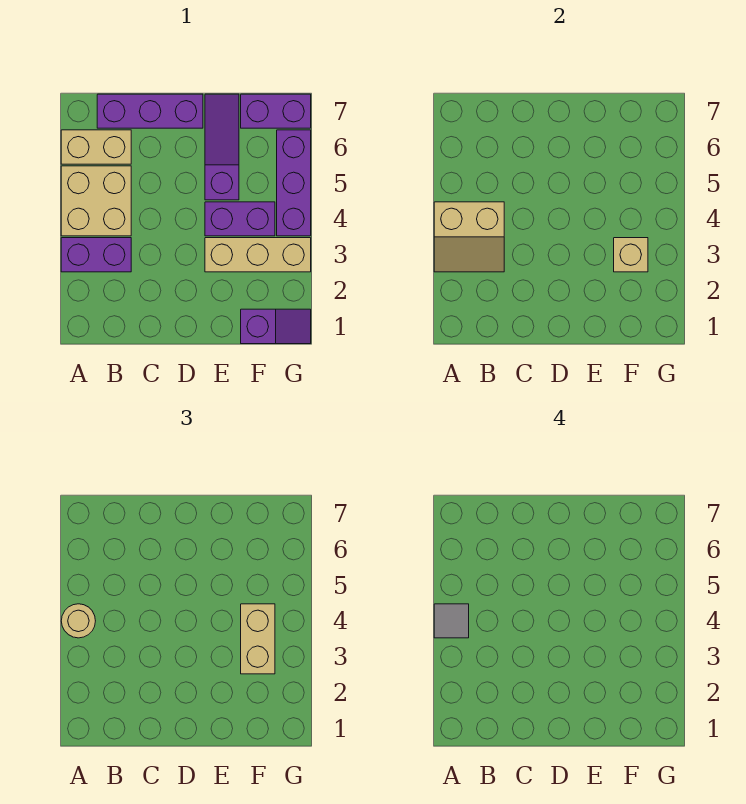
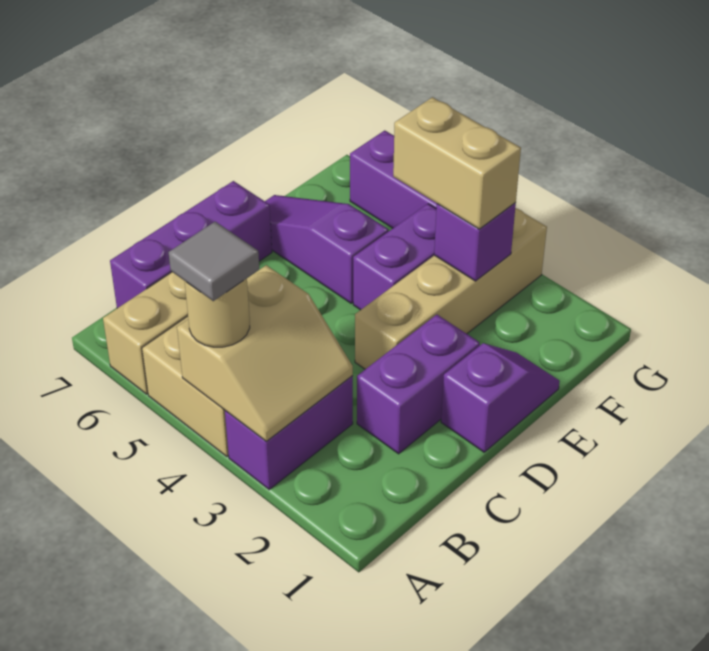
tan brick E3:G3 level 1 -> tan brick D3:G3 level 1
purple slope F1:G1 level 1 top F -> purple slope D1:E1 level 1 top D
tan brick F3 level 2 -> purple brick F3 level 2
purple brick F7:G7 level 1 -> purple brick C2:D2 level 1

